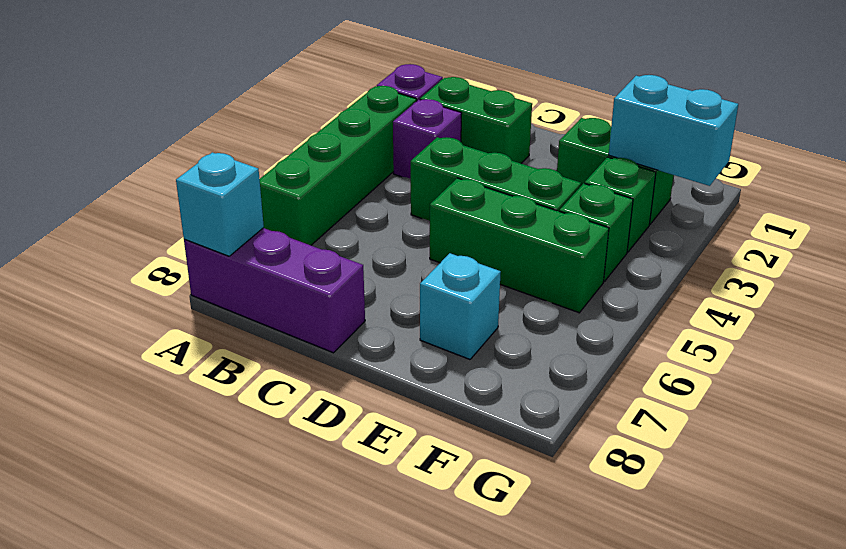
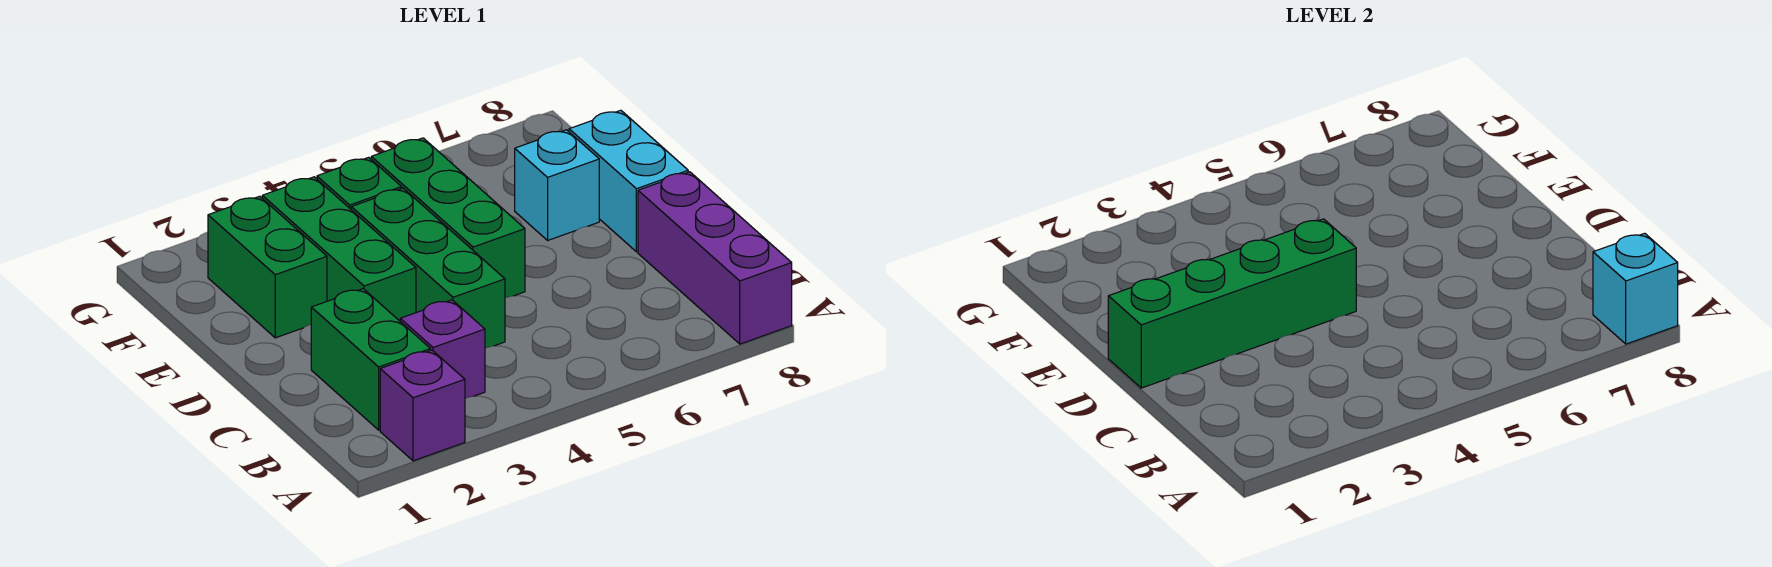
green brick A3:A6 level 1 -> green brick D1:D4 level 2
cyan brick F2:G2 level 2 -> cyan brick D8:E8 level 1
green brick F3 level 1 -> green brick D3:F3 level 1

